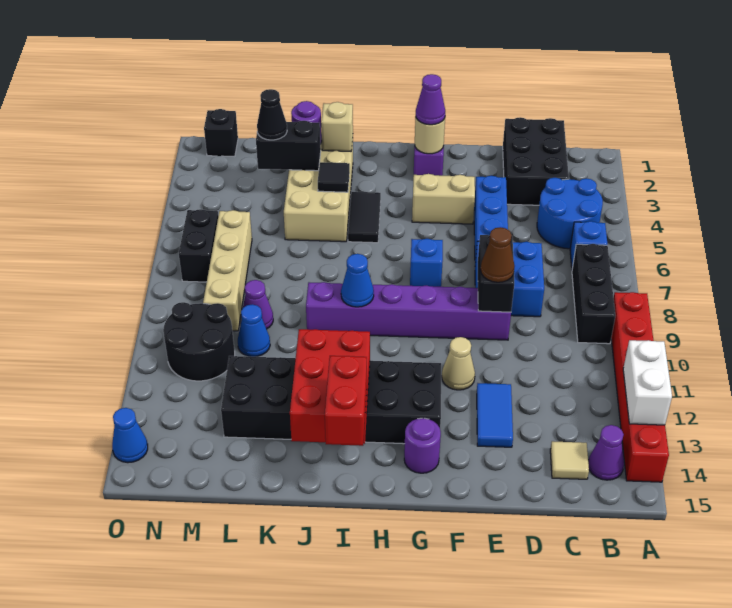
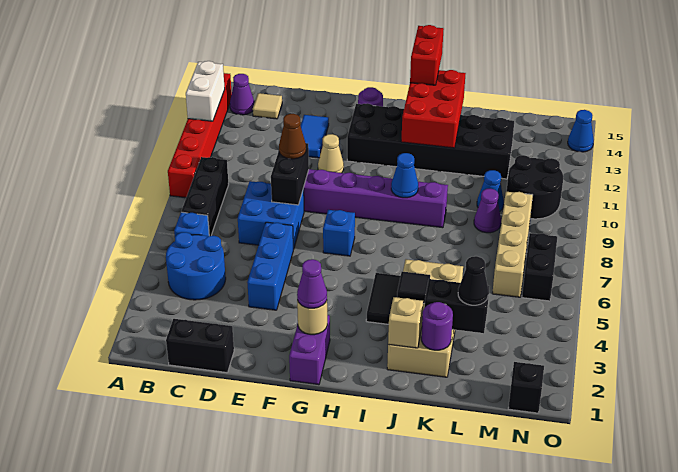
black brick C1:D3 level 1 -> black brick C1:D1 level 1
tan brick F4:G4 level 1 -> none

